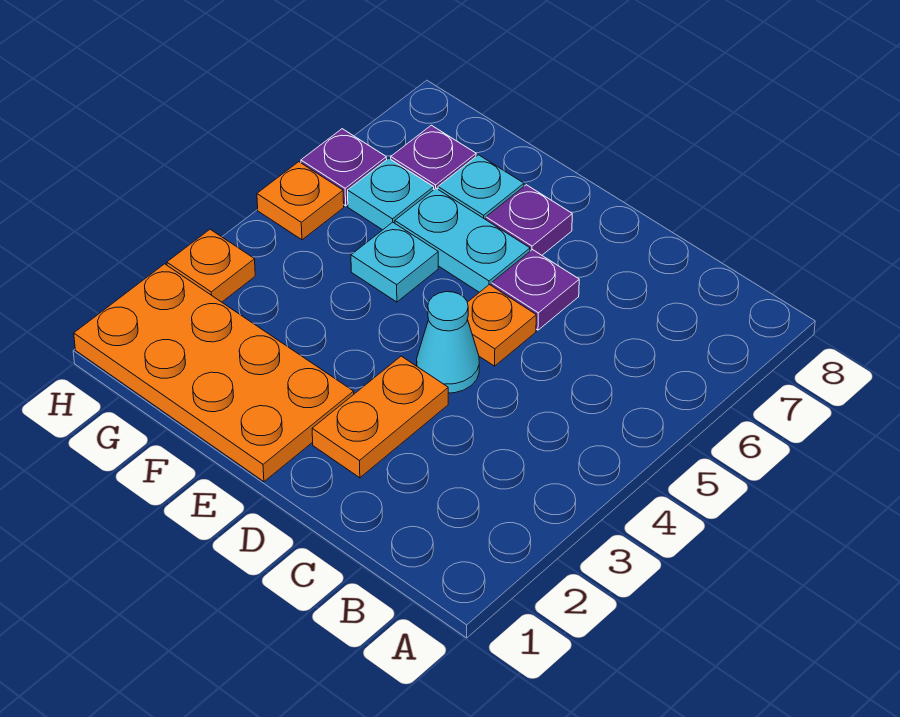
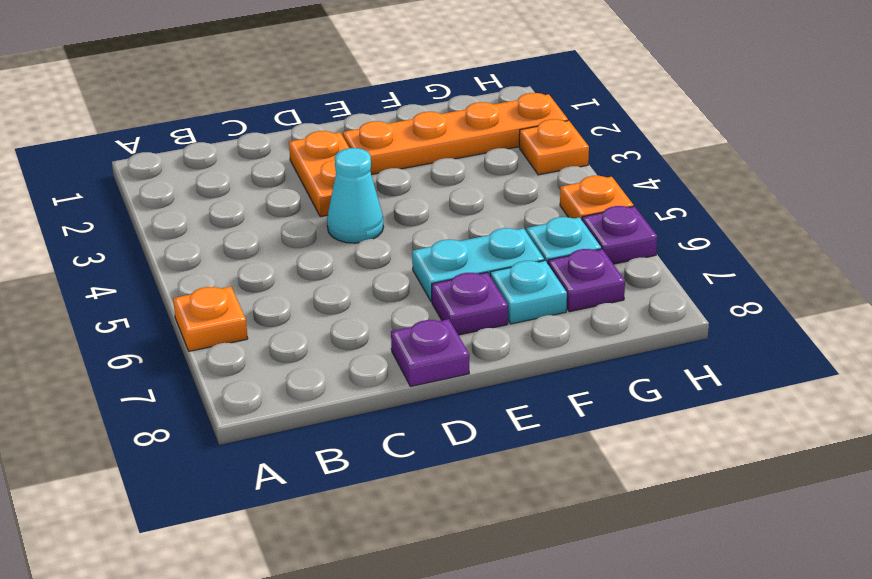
orange plate D5 level 1 -> orange plate A6 level 1
purple plate D6 level 1 -> purple plate D8 level 1
orange plate E1:H2 level 1 -> orange plate E2:H2 level 1
cyan plate F5 level 1 -> none

